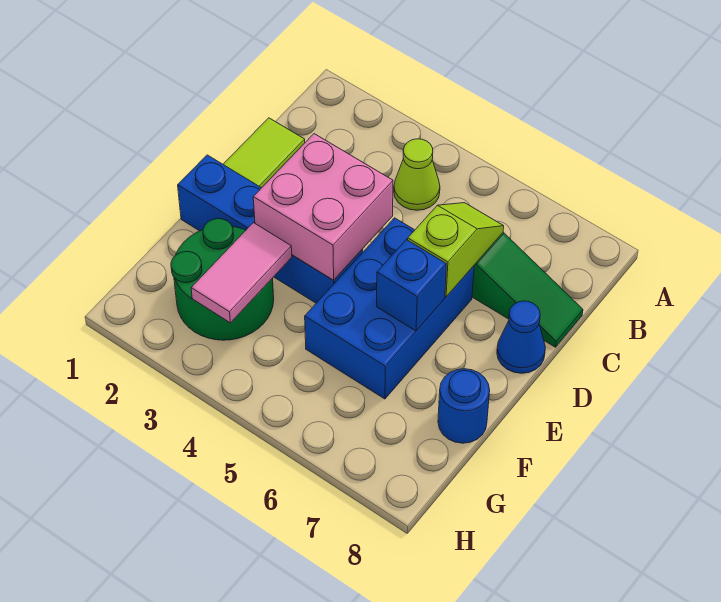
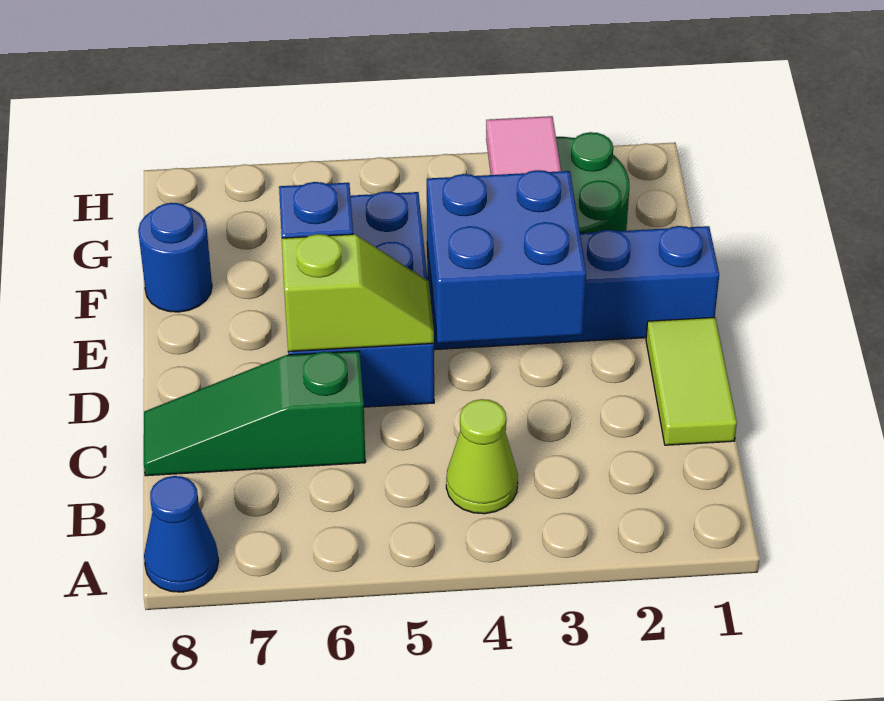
lime slope C6:D6 level 2 top D -> lime slope D5:D6 level 2 top 6
pink brick D3:E4 level 2 -> blue brick D3:E4 level 2
blue cone D8 level 1 -> blue cone A8 level 1

